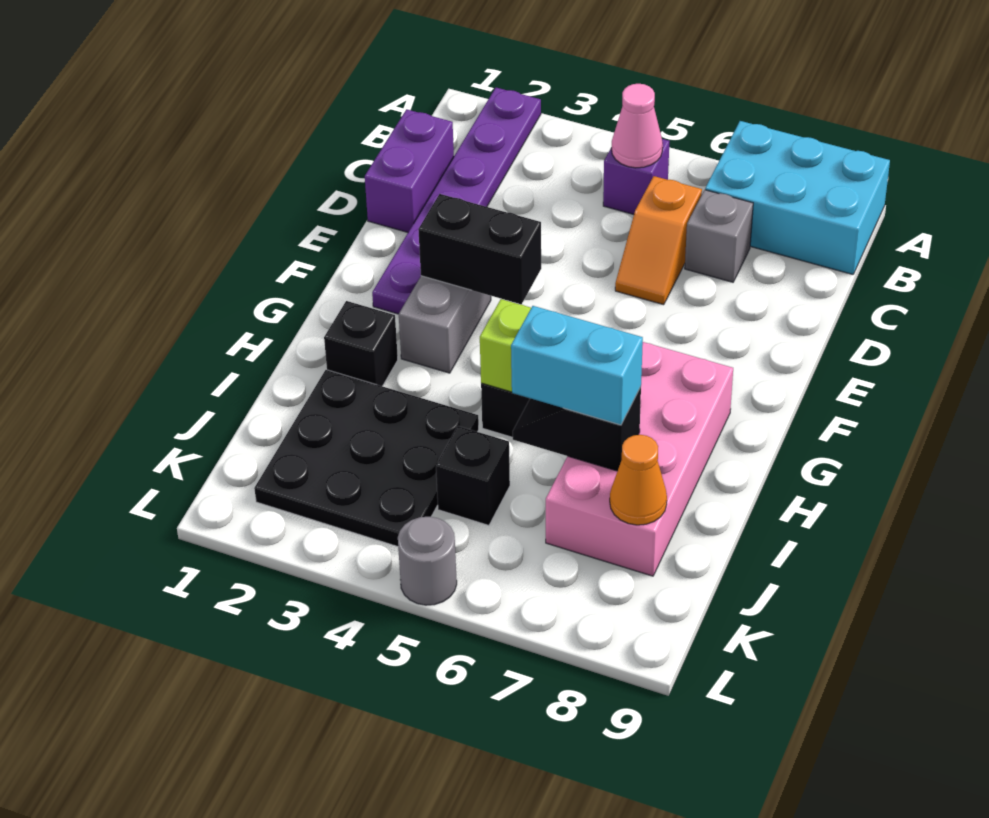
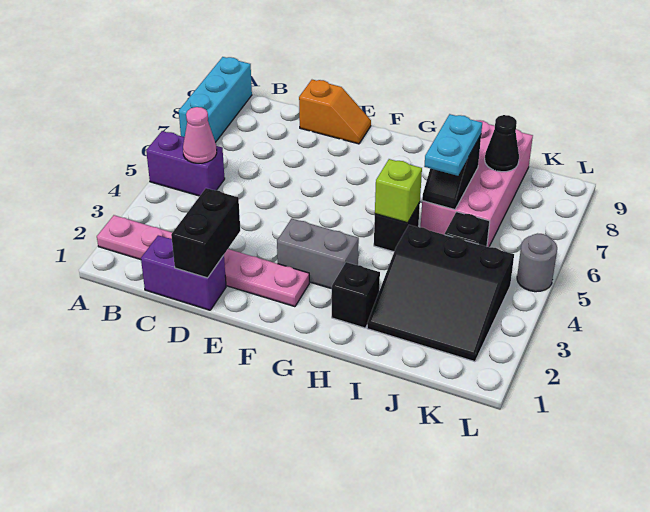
purple plate A2:F2 level 1 -> pink plate A2:F2 level 1
cyan brick A7:B9 level 1 -> cyan brick A7:A9 level 1
purple brick B5 level 1 -> purple brick A5:B5 level 1
orange slope C6:D6 level 1 top C -> orange slope D9:E9 level 1 top D
grey brick C7 level 1 -> none
black brick F3:F4 level 2 -> black brick D1:D2 level 2
pink brick G7:J8 level 1 -> pink brick I6:J9 level 1
black plate I2:K4 level 1 -> black slope I2:K4 level 1 top 4
cyan brick I6:I7 level 3 -> cyan plate I6:I7 level 3
orange cone J8 level 2 -> black cone J8 level 2

